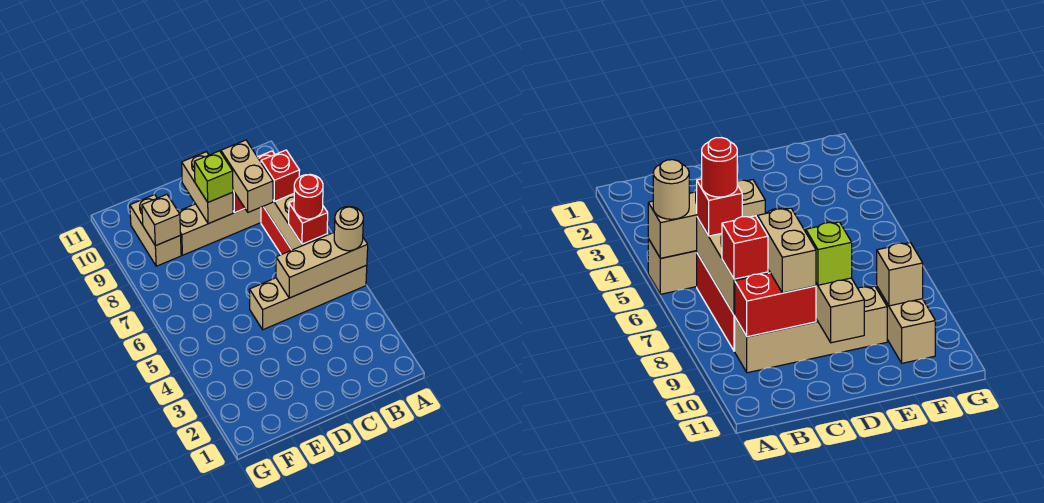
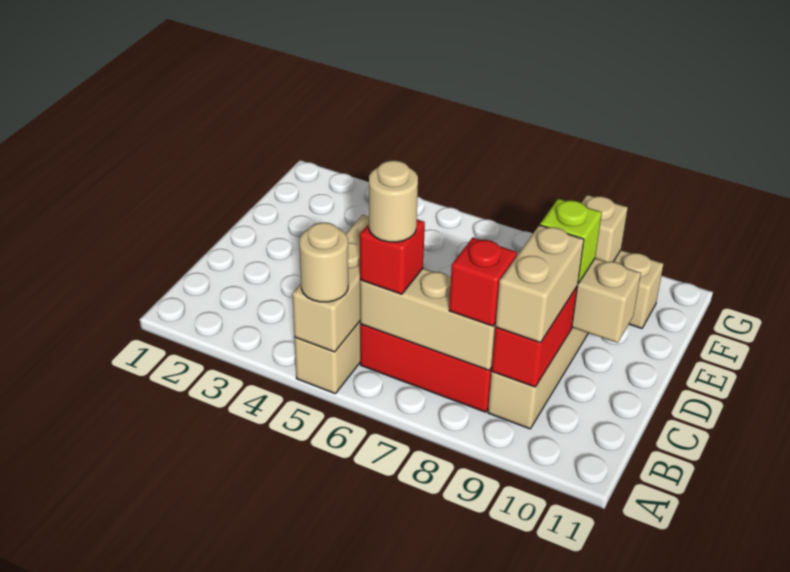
red round brick B6 level 4 -> tan round brick B6 level 4
tan brick C8:C9 level 3 -> tan brick B9:C9 level 3

